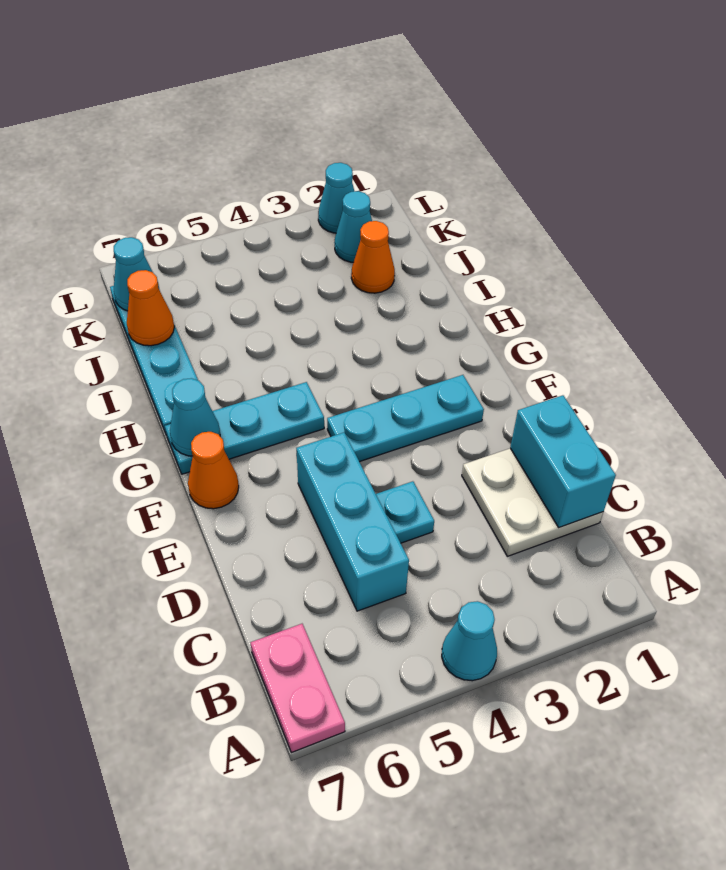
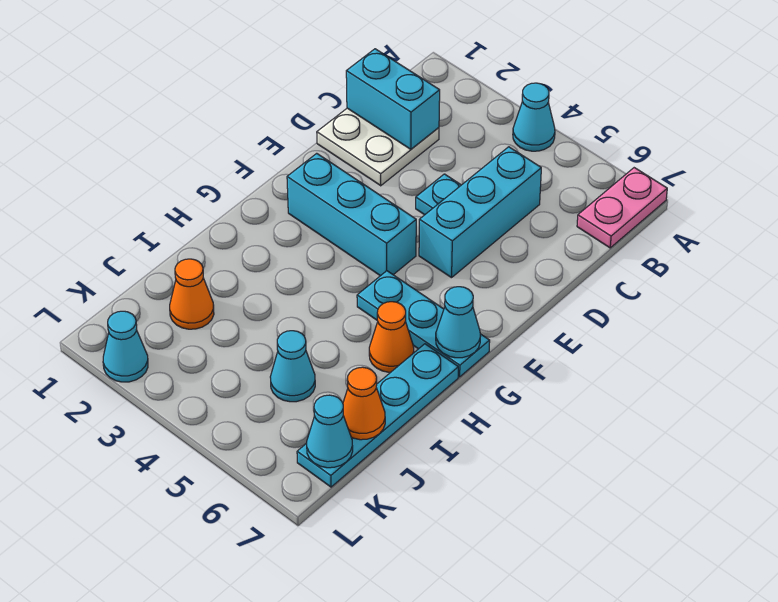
cyan brick C1:D1 level 2 -> cyan brick C1:C2 level 2
cyan plate F2:F4 level 1 -> cyan brick F2:F4 level 1
orange cone F7 level 1 -> orange cone H6 level 1
cyan cone K2 level 1 -> cyan cone J5 level 1

